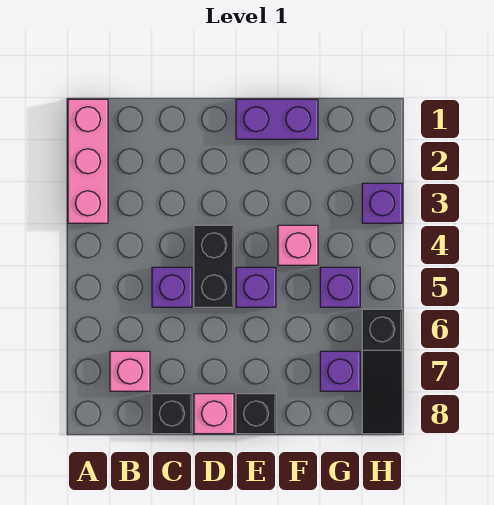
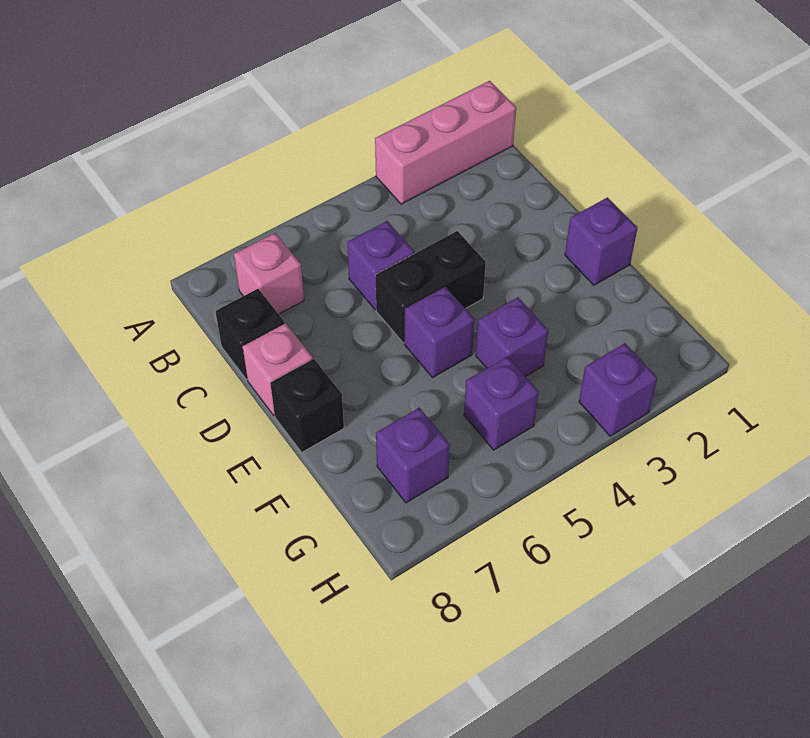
purple brick E1:F1 level 1 -> purple brick E1 level 1
pink brick F4 level 1 -> purple brick F4 level 1
black slope H6:H8 level 1 top 6 -> none

